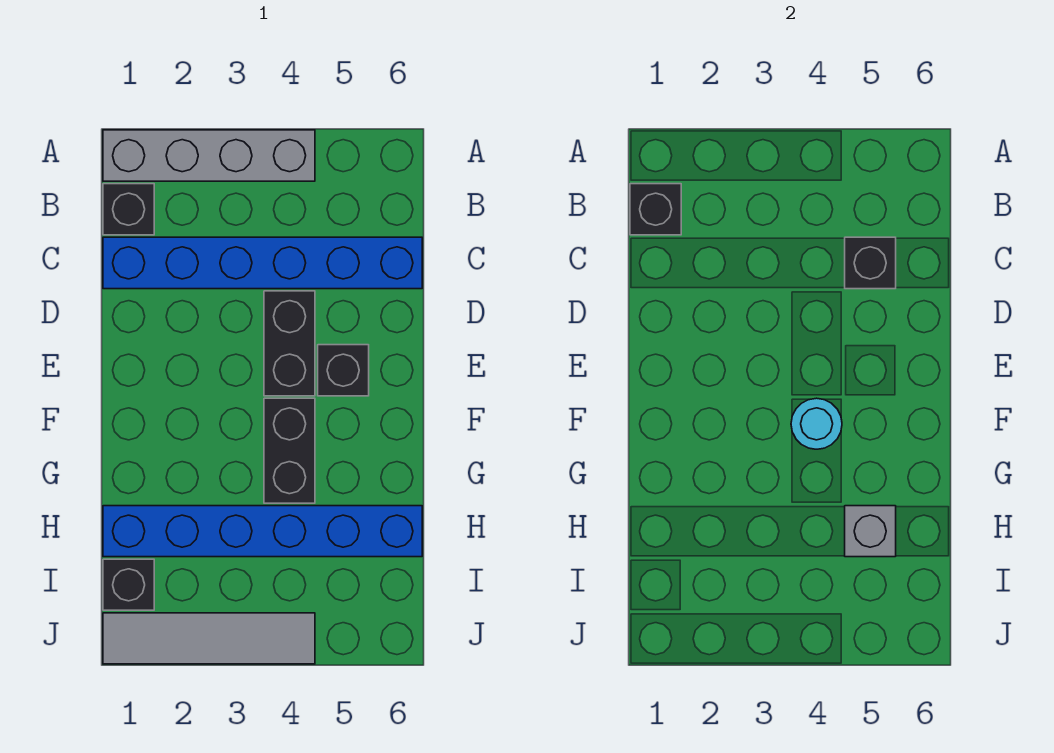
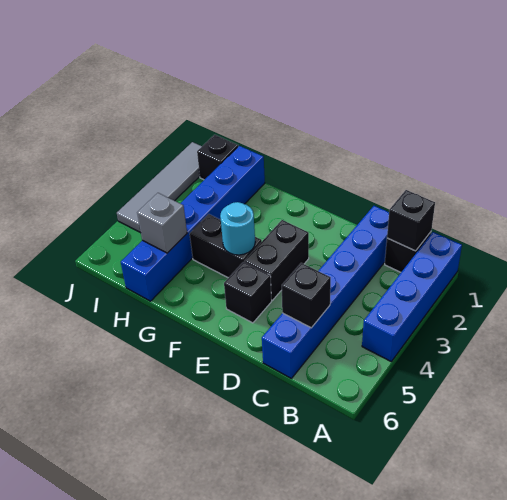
grey brick A1:A4 level 1 -> blue brick A1:A4 level 1
black brick D4:E4 level 1 -> black brick E3:E4 level 1

